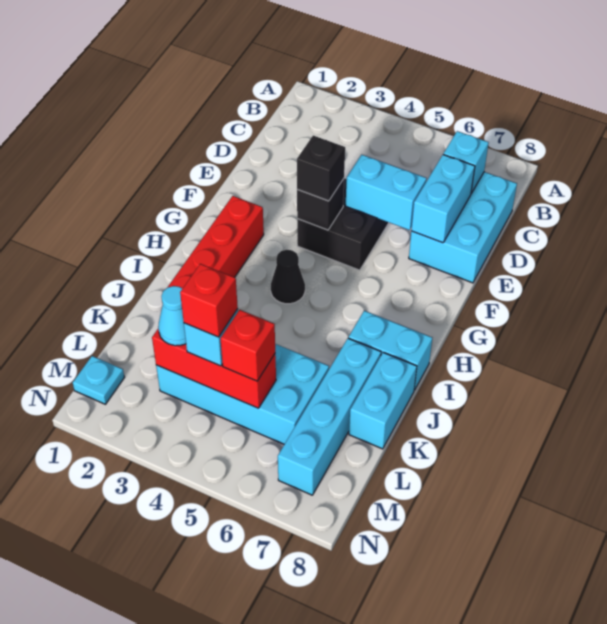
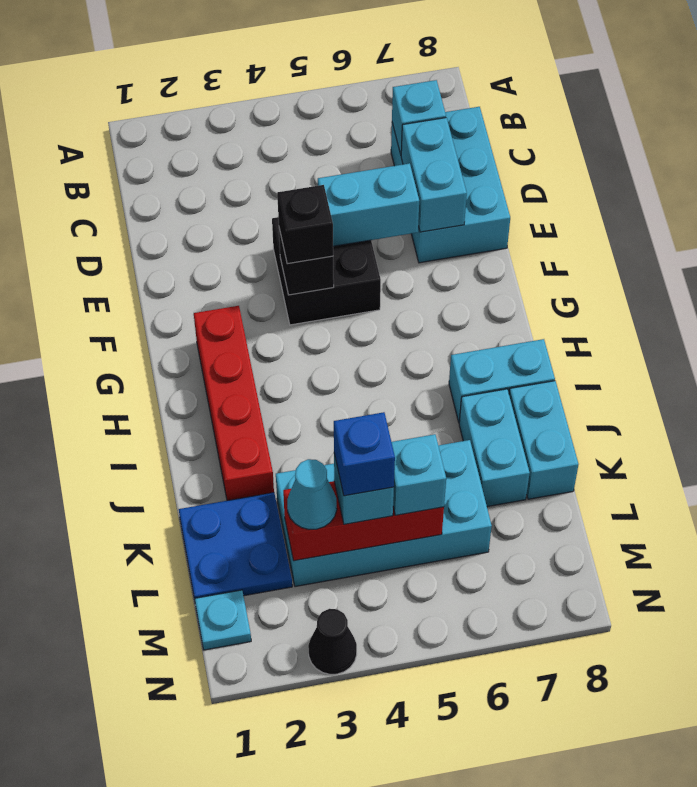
black cone H4 level 1 -> black cone N3 level 1
cyan brick J7:M7 level 1 -> cyan brick J7:K7 level 1
none -> blue plate K1:L2 level 1
red brick L4 level 4 -> blue brick L4 level 4
red brick L5 level 3 -> cyan brick L5 level 3

